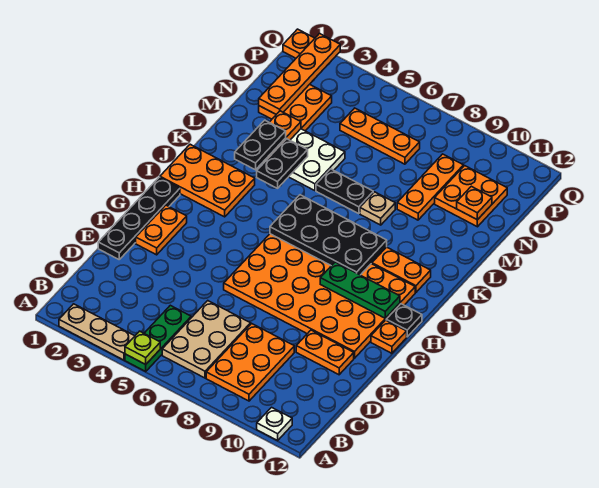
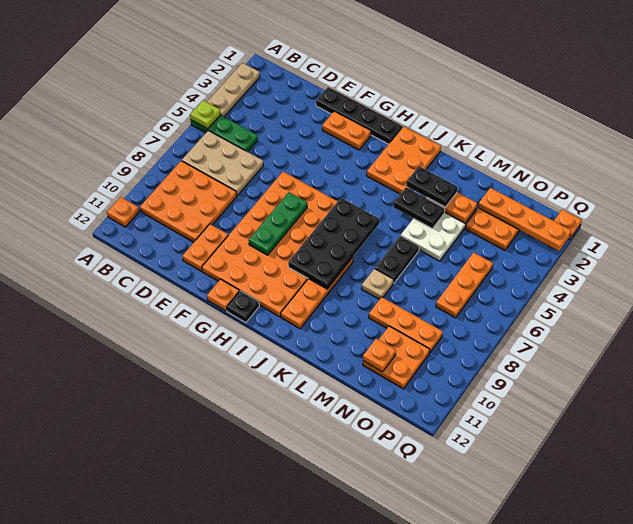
white plate A11 level 1 -> orange plate A11 level 1
orange plate B8:D9 level 1 -> orange plate B8:D10 level 1
green plate H9:H11 level 2 -> green plate G7:G9 level 2

